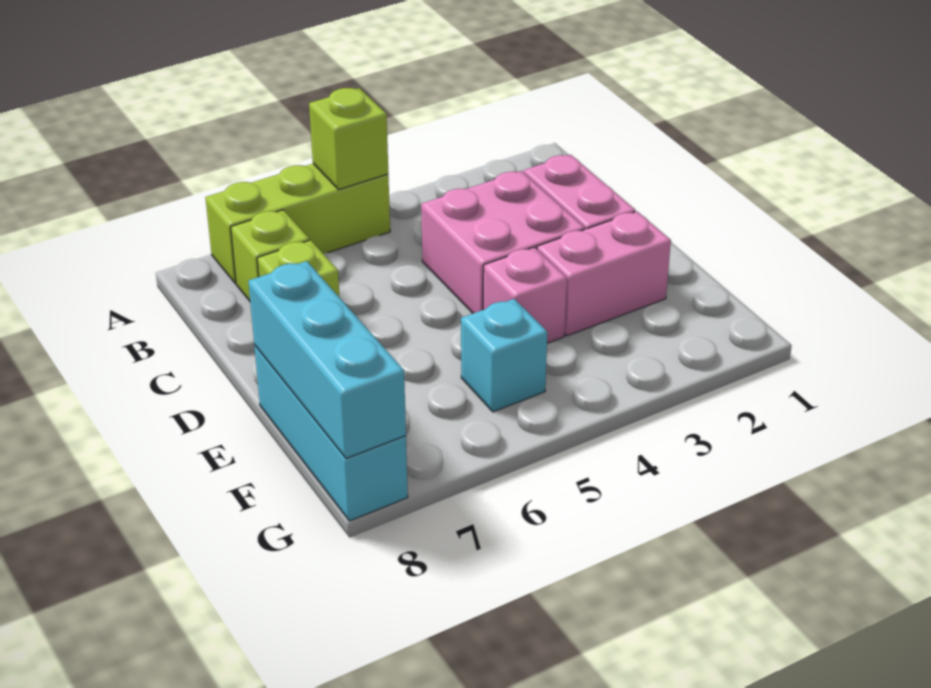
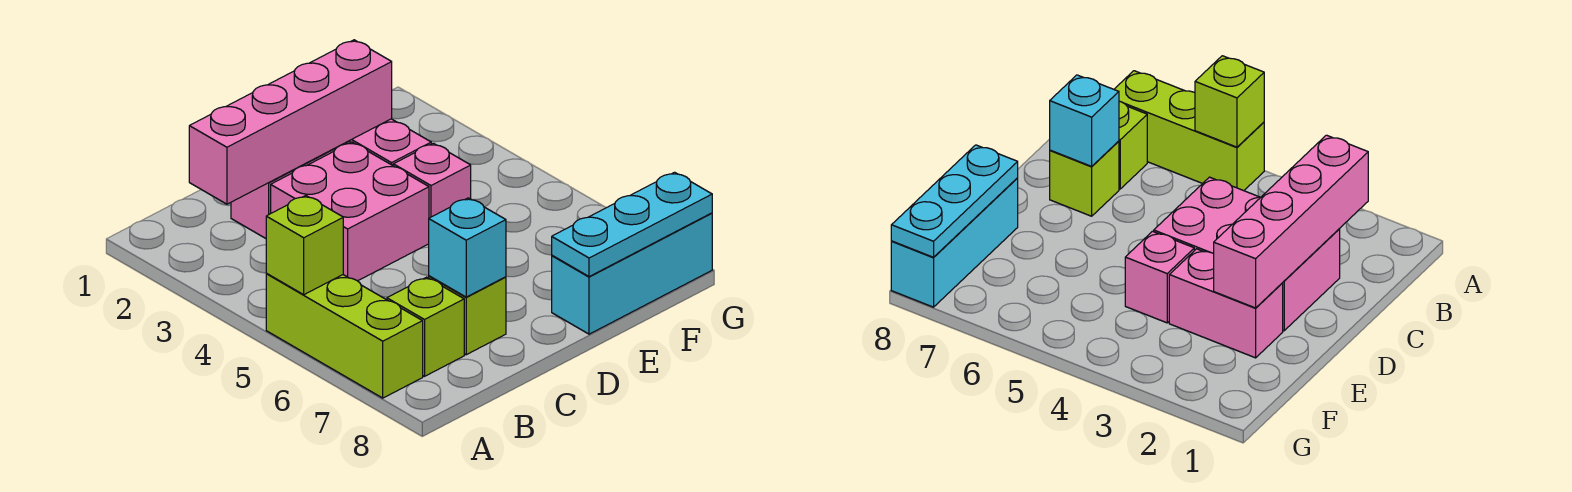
none -> pink brick B2:E2 level 2
cyan brick E8:G8 level 2 -> cyan plate E8:G8 level 2
cyan brick F5 level 1 -> cyan brick C7 level 2

